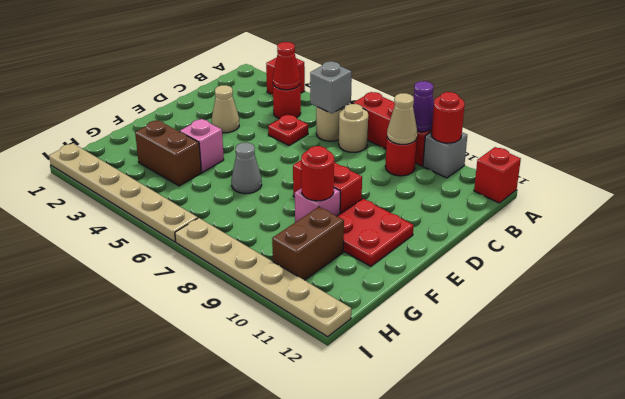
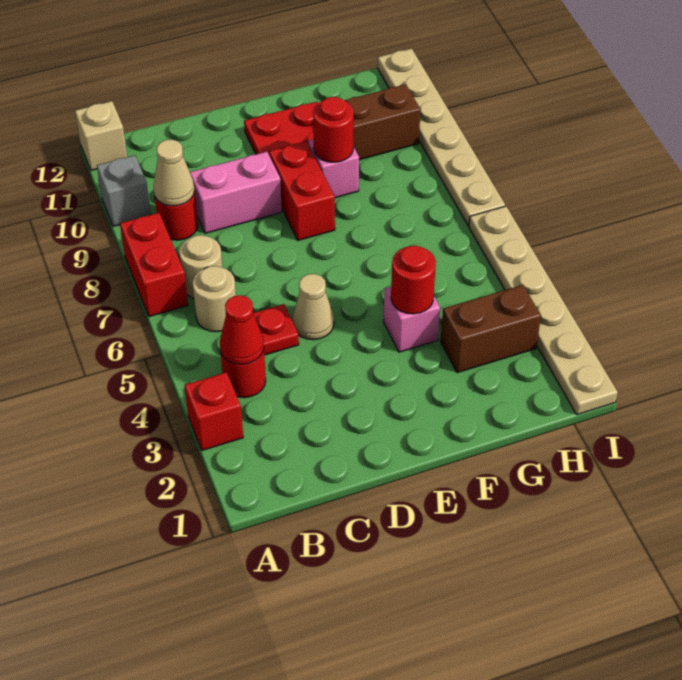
red brick A7:A9 level 1 -> red brick A7:A8 level 1
purple cone A9 level 2 -> none
red round brick A10 level 2 -> red round brick F4 level 2
red brick A12 level 1 -> tan brick A12 level 1
grey brick B6 level 2 -> none
none -> pink brick C9:D9 level 1
tan cone D3 level 1 -> tan cone D5 level 1
grey cone F6 level 1 -> none
brown brick G3:G4 level 1 -> brown brick G3:H3 level 1

